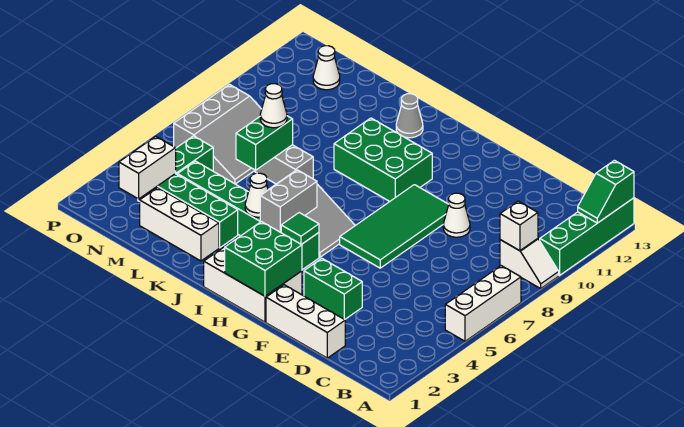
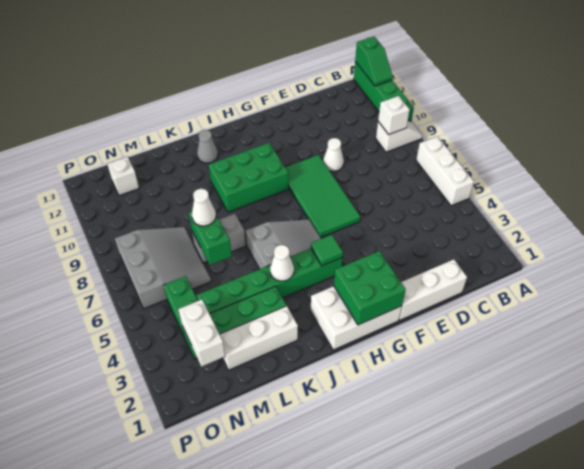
green brick E3:F3 level 1 -> none
grey brick I4:I5 level 2 -> none
white cone N12 level 1 -> white brick N12 level 1

